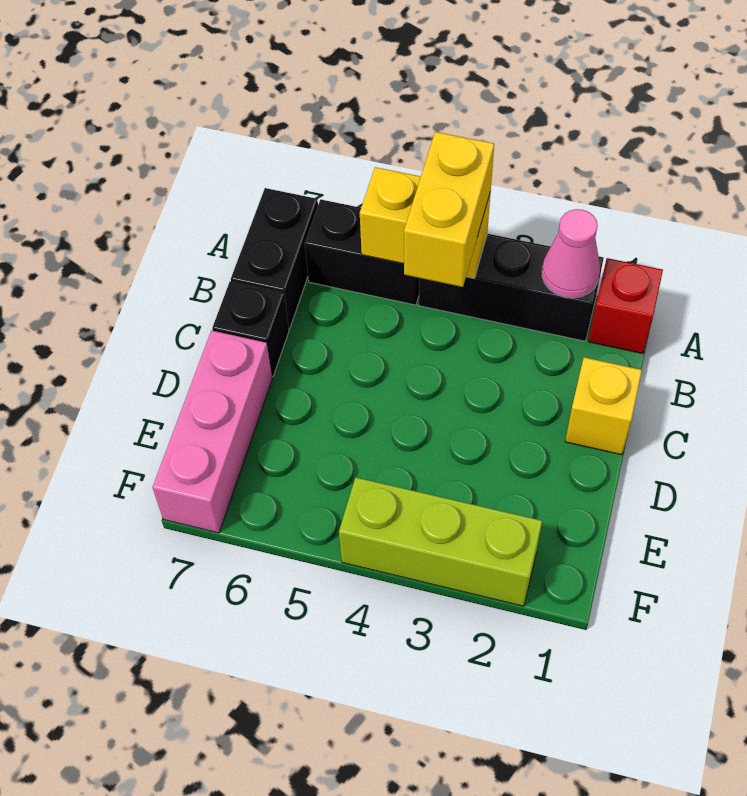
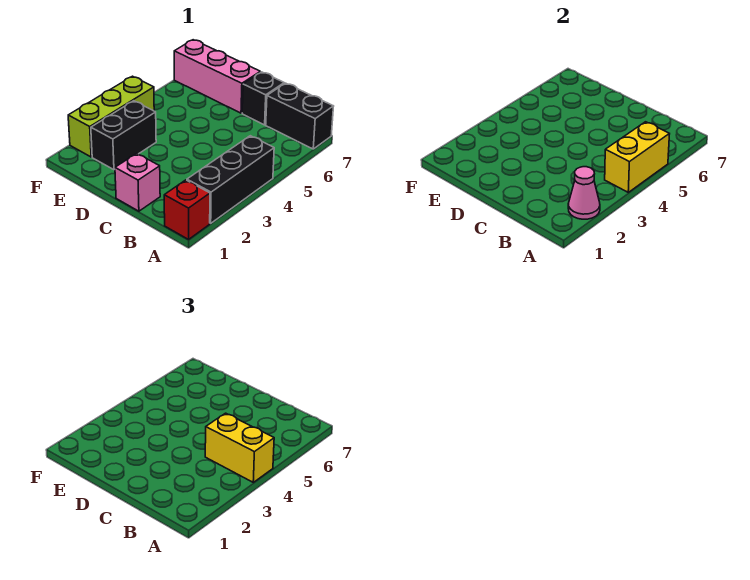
black brick A5:A6 level 1 -> black brick E2:E3 level 1
yellow brick C1 level 1 -> pink brick C1 level 1

